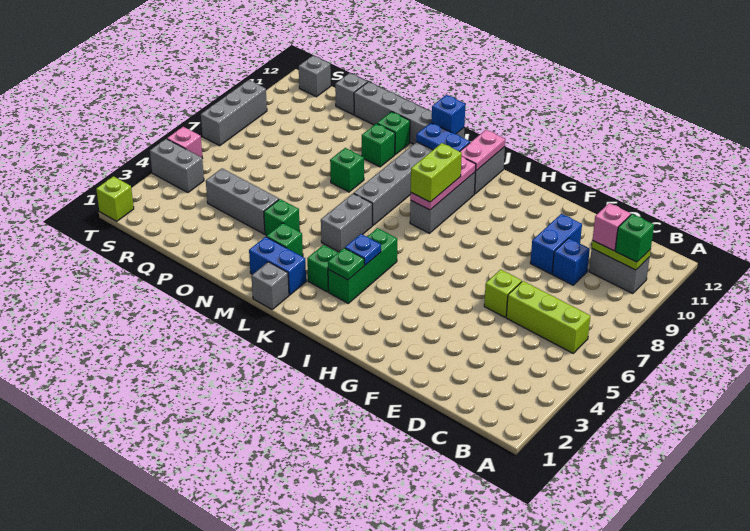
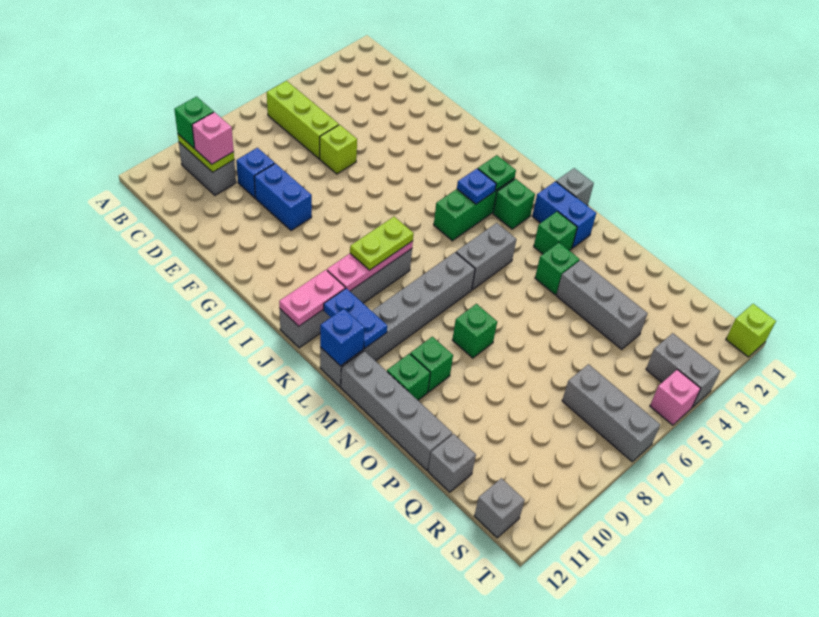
blue brick E9:E10 level 1 -> blue brick E9:F9 level 1
lime brick J8:J9 level 3 -> lime plate J8:J9 level 3
grey brick T7:T9 level 1 -> grey brick R7:T7 level 1

